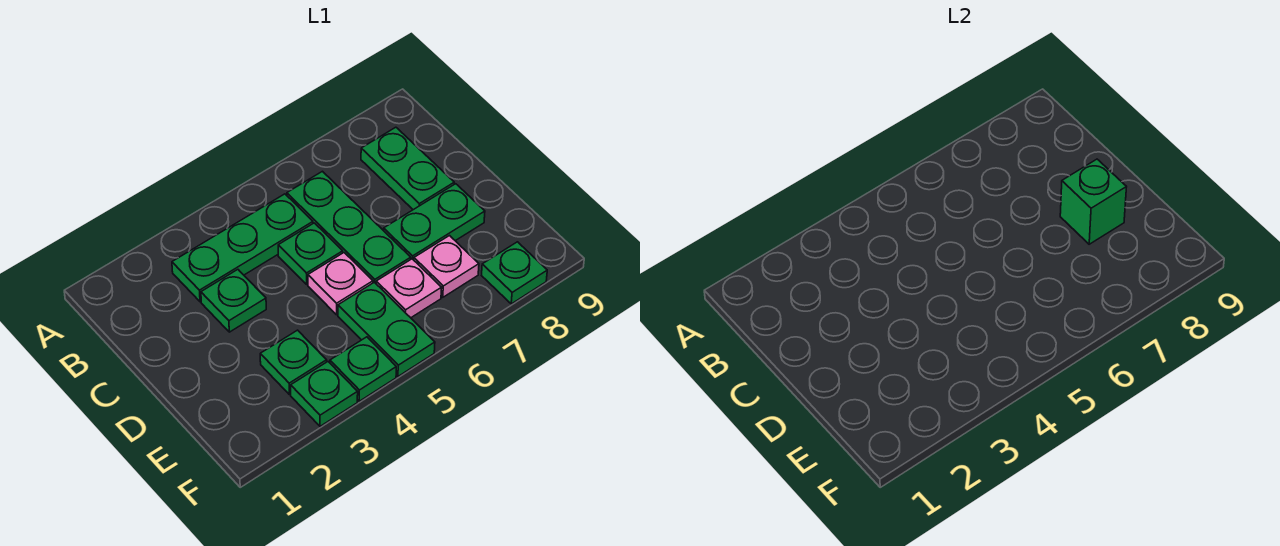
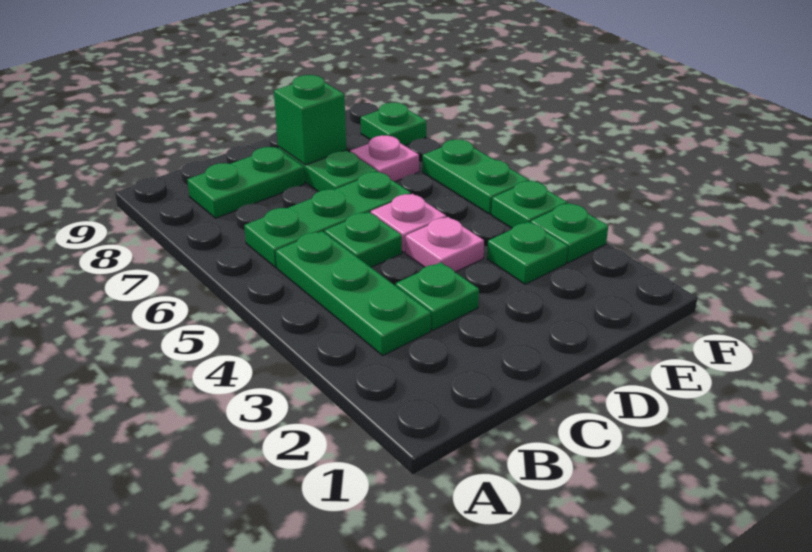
green plate E5:F5 level 1 -> green plate F5:F6 level 1
pink plate E6 level 1 -> pink plate D4 level 1

